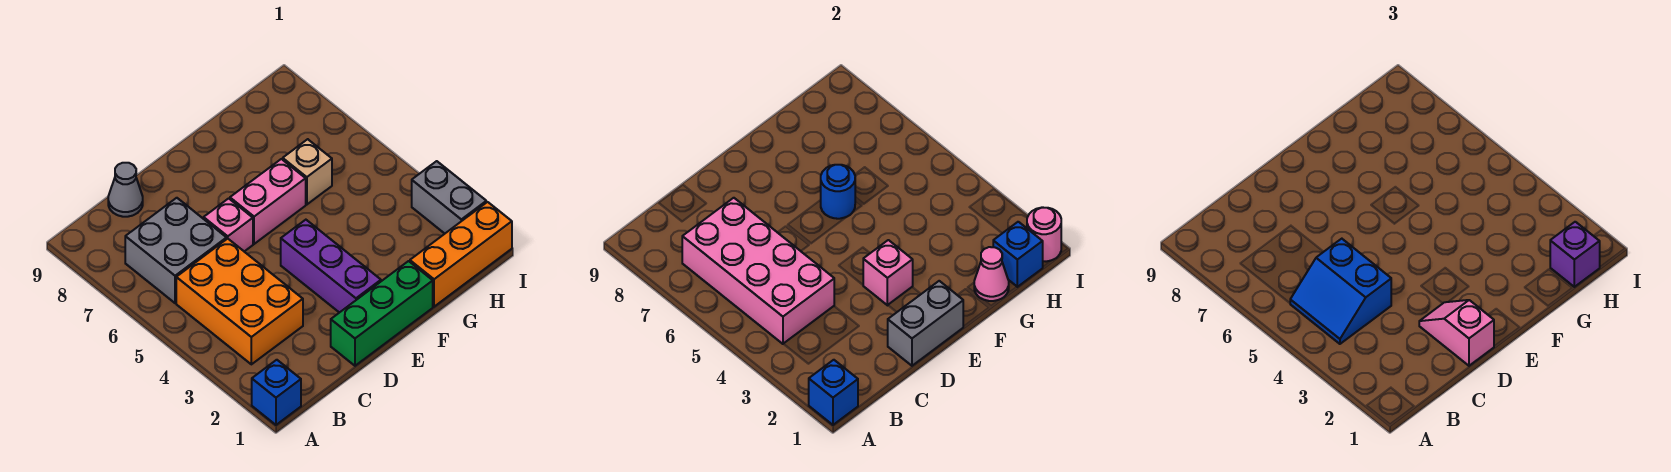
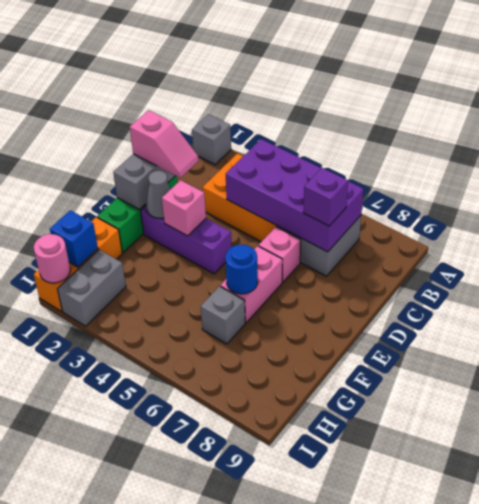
blue brick A1 level 1 -> grey brick A1 level 1
blue brick A1 level 2 -> none
pink brick B4:C7 level 2 -> purple brick B4:C7 level 2
blue slope B4:C5 level 3 top C -> none
grey cone C9 level 1 -> grey cone E2 level 2
pink cone G1 level 2 -> none
tan brick G6 level 1 -> grey brick G6 level 1
purple brick H1 level 3 -> purple brick C7 level 3
grey brick I2:I3 level 1 -> grey brick H2:I2 level 1

